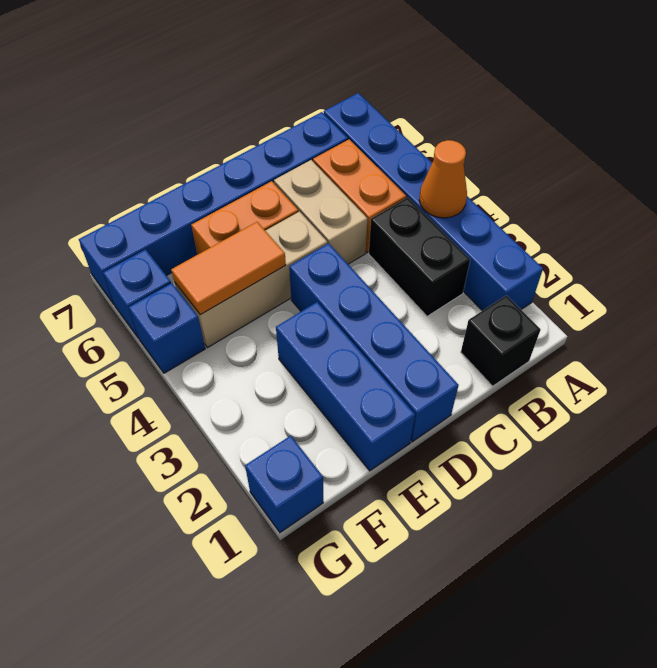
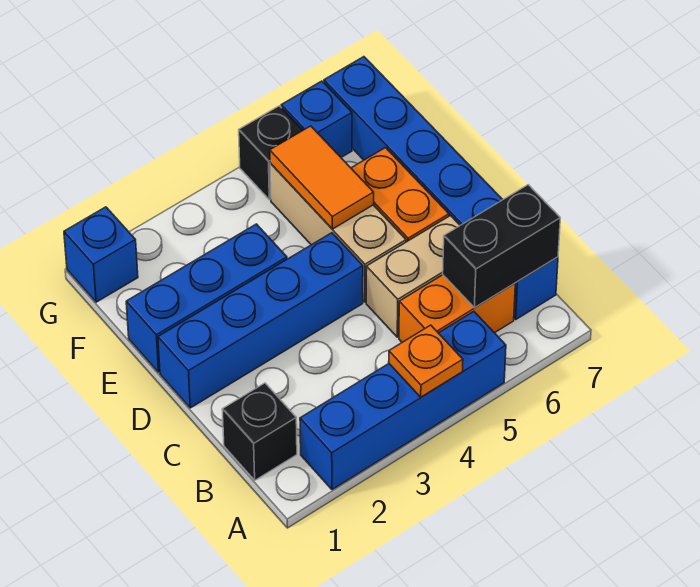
blue brick A2:A7 level 1 -> blue brick A2:A5 level 1
orange cone A4 level 2 -> orange plate A4 level 2
black brick B3:B4 level 1 -> black brick B6:B7 level 2
blue brick G5 level 1 -> black brick G5 level 1

